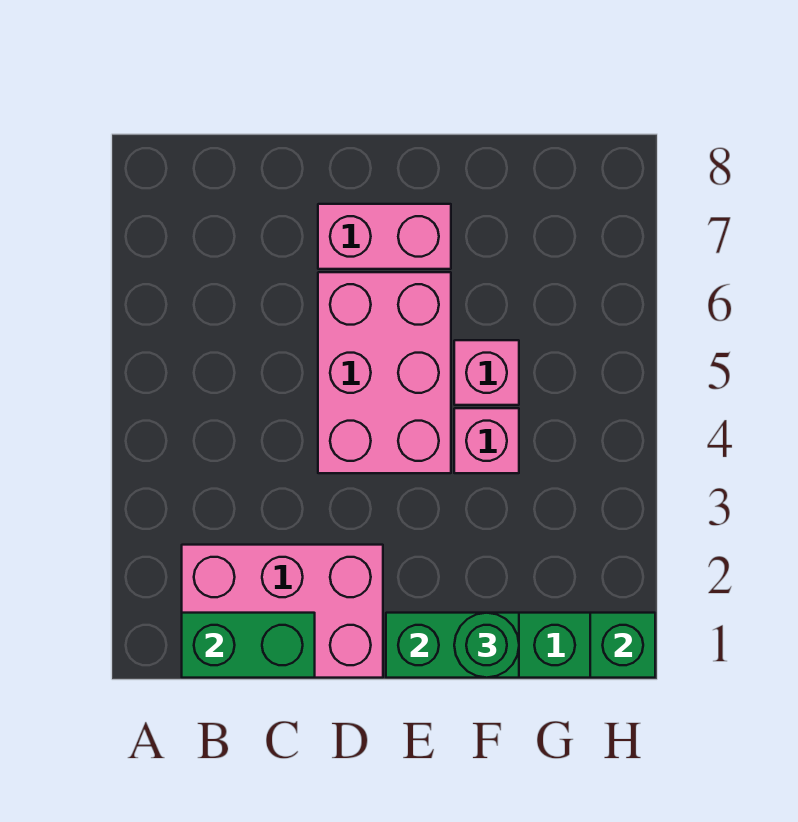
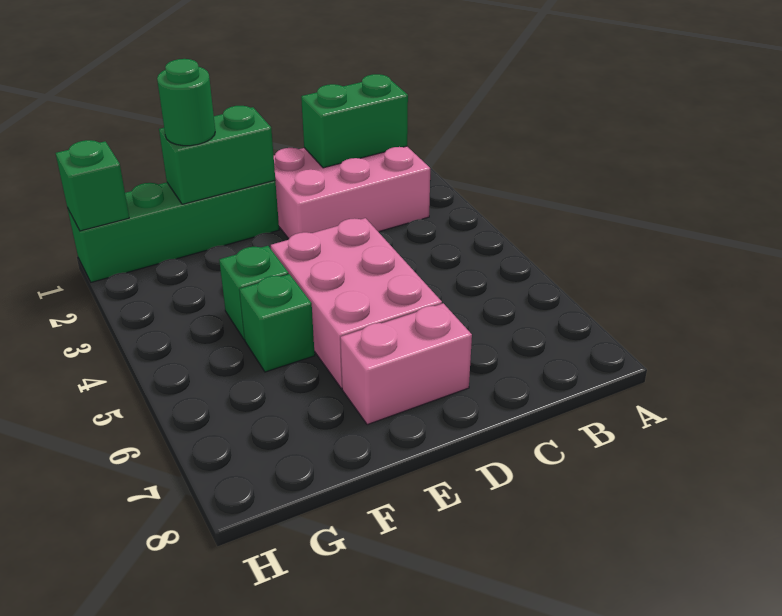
pink brick F4 level 1 -> green brick F4 level 1
pink brick F5 level 1 -> green brick F5 level 1

